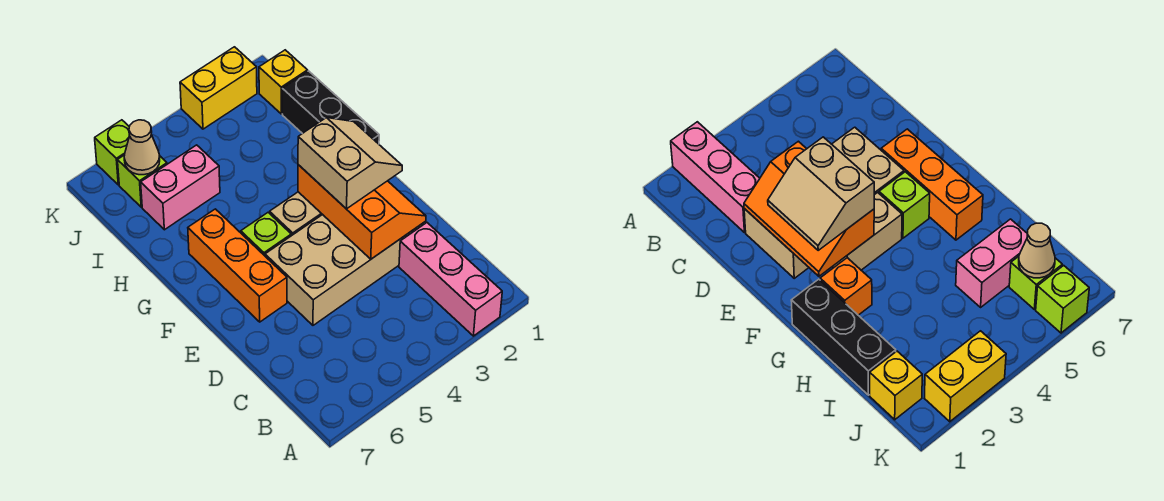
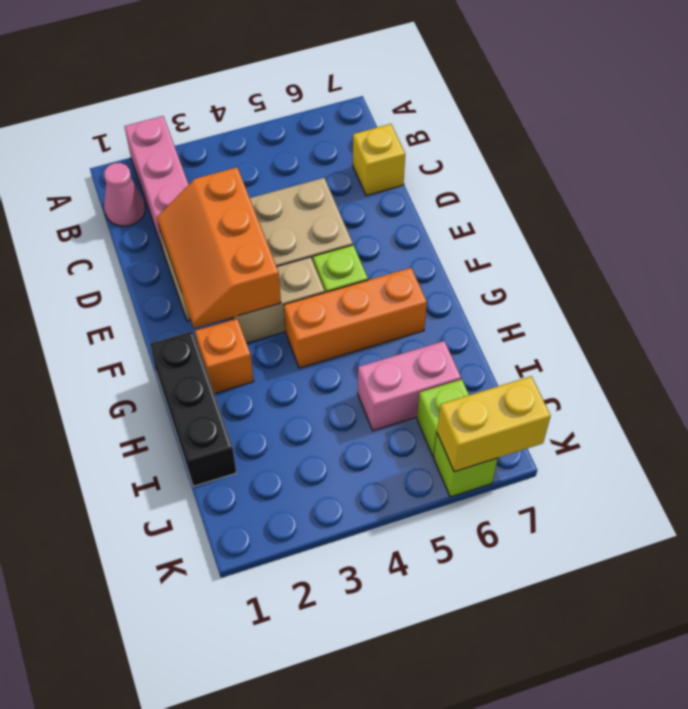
none -> pink cone B1 level 1
tan slope E2:F3 level 3 top 3 -> none
orange brick E6:G6 level 1 -> orange brick G4:G6 level 1
yellow brick J1 level 1 -> yellow brick C7 level 1
tan cone J6 level 2 -> none
yellow brick K2:K3 level 1 -> yellow brick K6:K7 level 2

